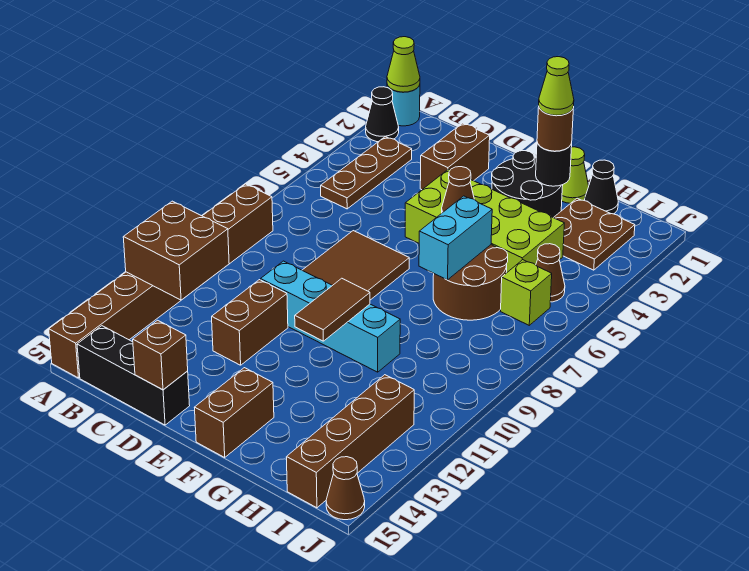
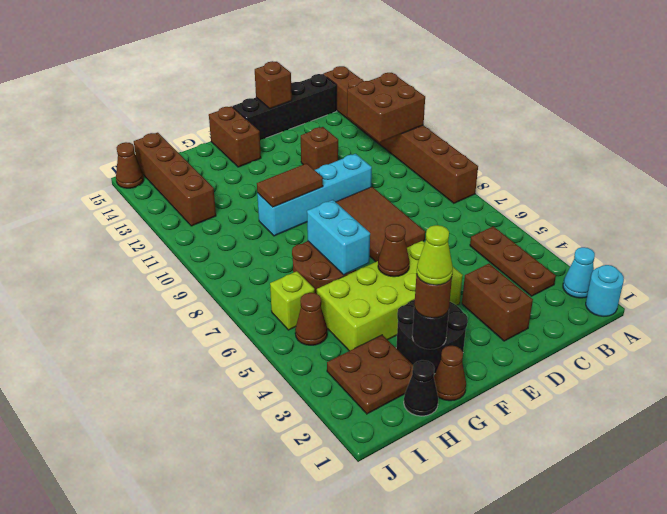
lime cone A1 level 2 -> none
black cone A2 level 1 -> cyan cone A2 level 1
black brick B15:D15 level 1 -> black brick B15:E15 level 1
brown brick D11:D12 level 1 -> brown brick D12 level 1
brown tile F10:F11 level 2 -> brown tile F10:G10 level 2
lime cone G1 level 1 -> brown cone G1 level 1

